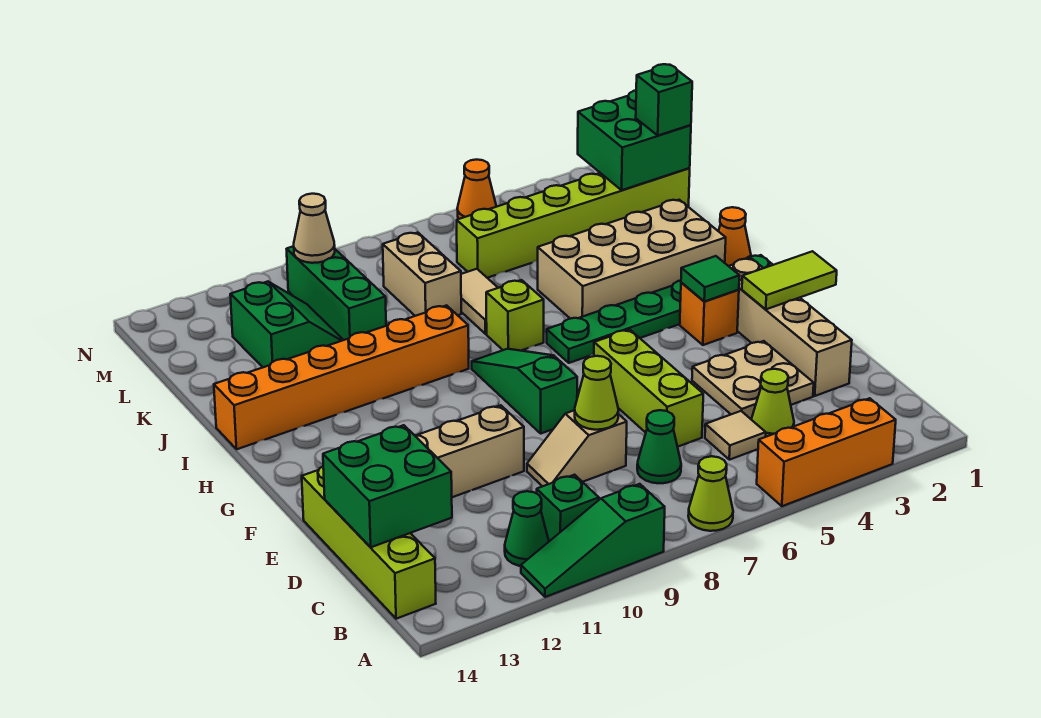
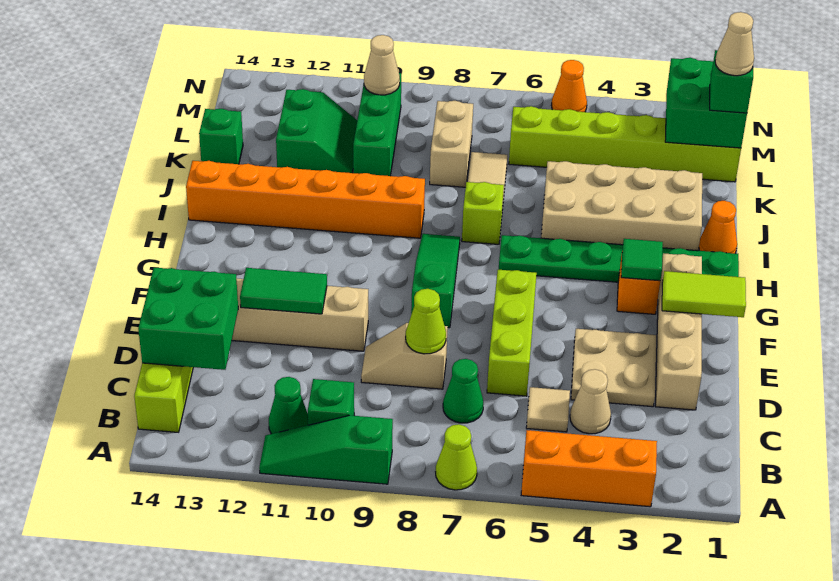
lime cone C4 level 1 -> tan cone C4 level 1
none -> green tile E11:E12 level 2
none -> green brick K14 level 1
none -> tan cone L1 level 4

